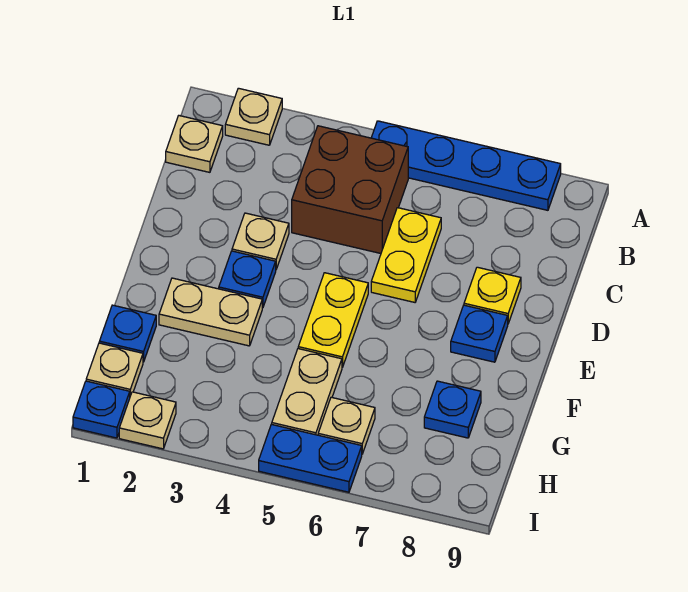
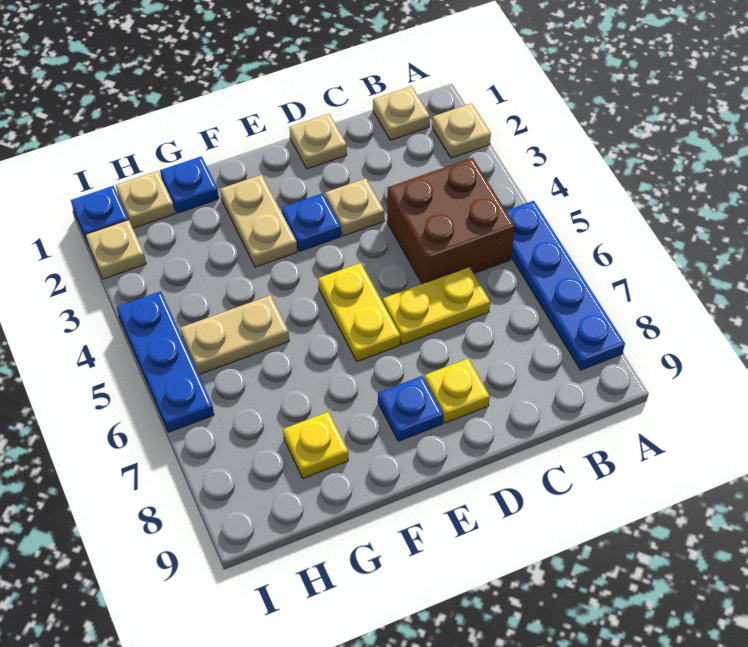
yellow plate E5:F5 level 1 -> yellow plate E5:E6 level 1
blue plate G8 level 1 -> yellow plate G8 level 1
tan plate H6 level 1 -> tan plate D1 level 1
blue plate I5:I6 level 1 -> blue plate I4:I6 level 1

